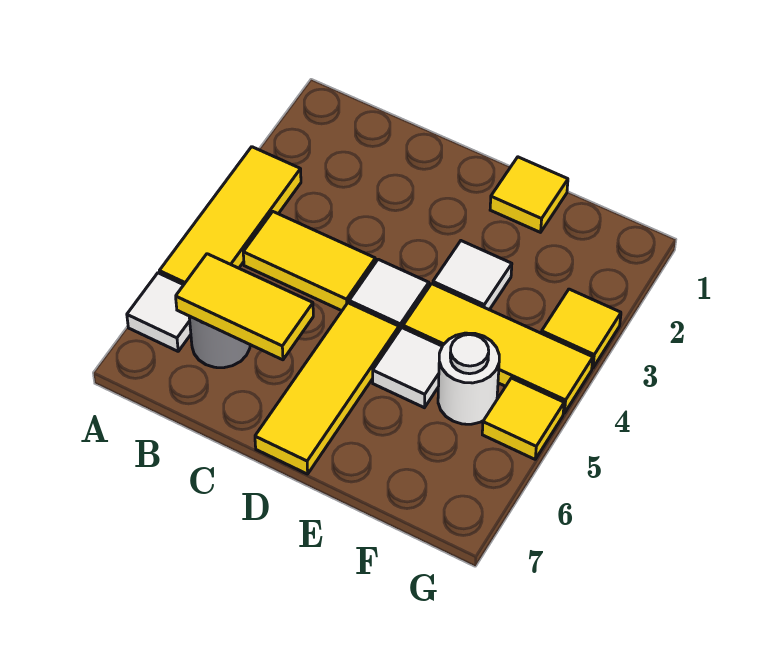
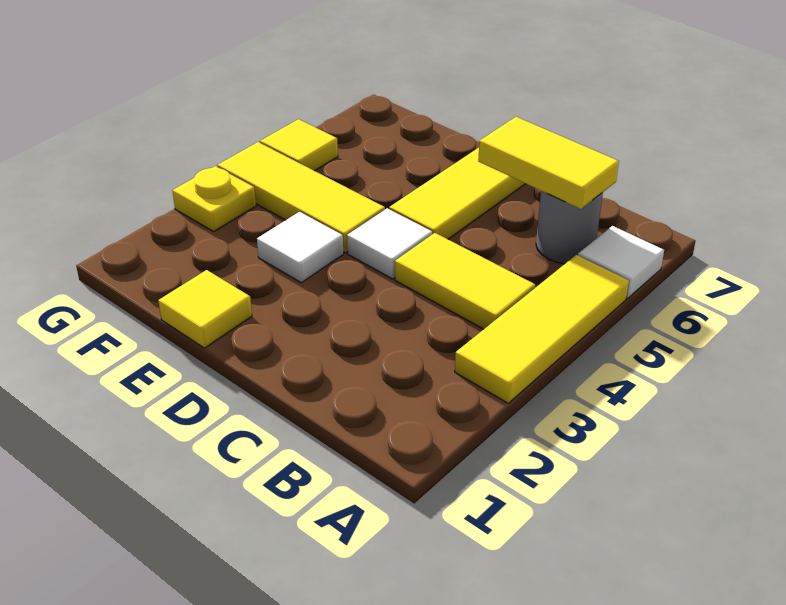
white tile E5 level 1 -> none
white round brick F5 level 1 -> none
yellow tile G3 level 1 -> yellow plate G3 level 1

